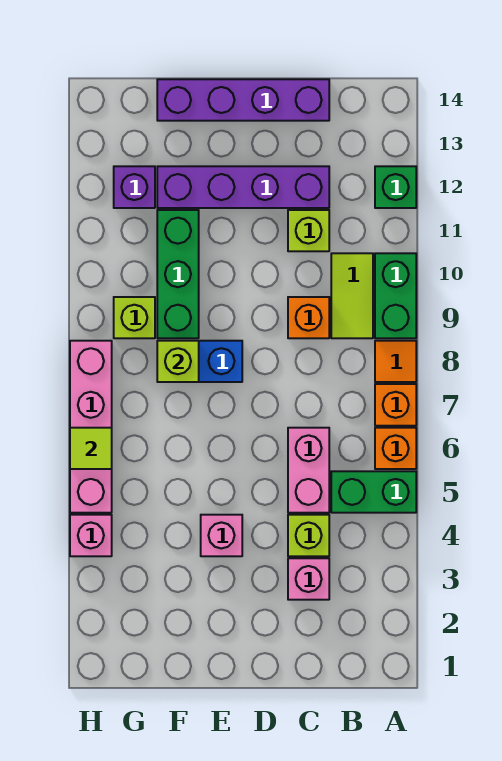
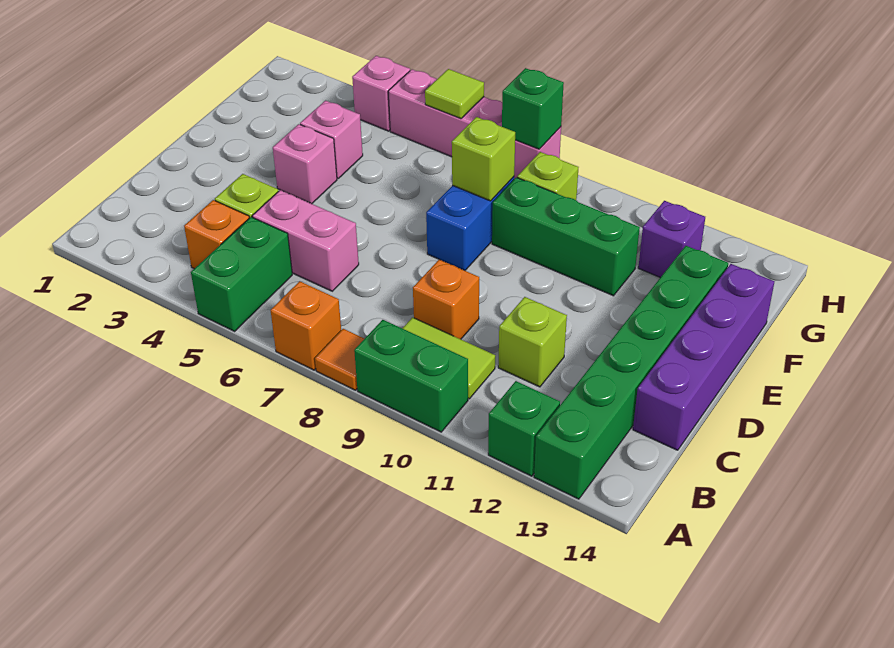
orange brick A6 level 1 -> orange brick B4 level 1
none -> green brick A13:F13 level 1
pink brick C3 level 1 -> pink brick F4 level 1
purple brick C12:F12 level 1 -> none
none -> green brick H8 level 2

